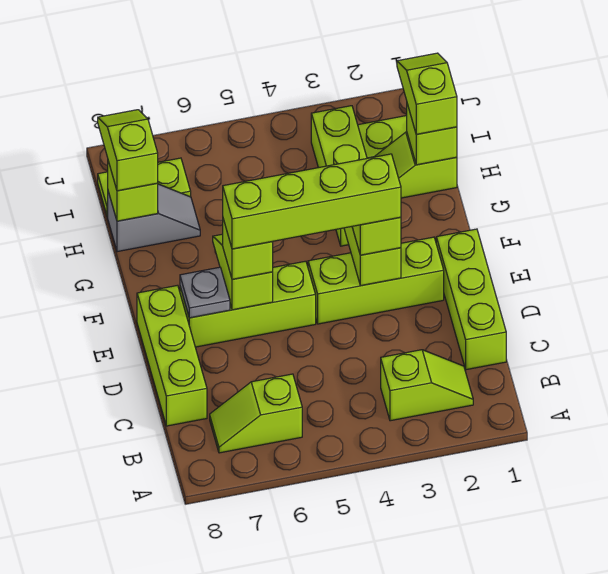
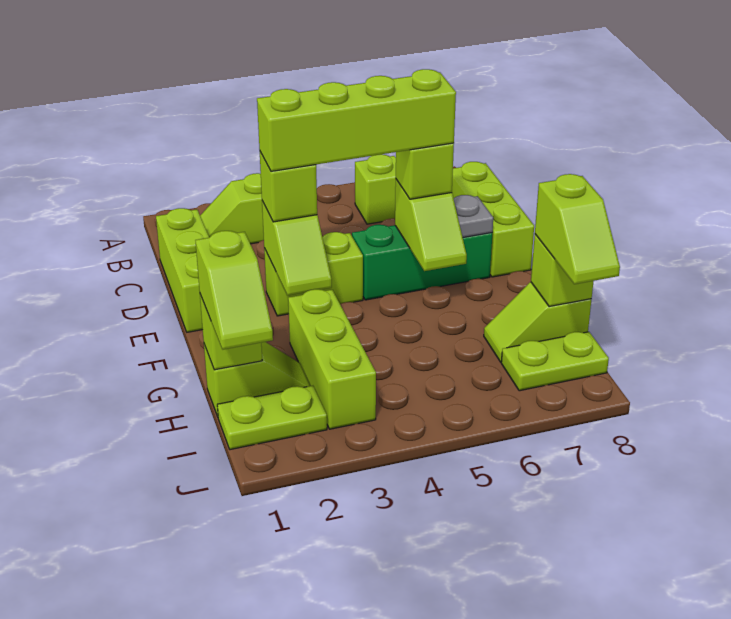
lime brick E2:E4 level 1 -> lime brick E3:E4 level 1
lime brick E5:E7 level 1 -> green brick E5:E7 level 1
grey slope H7:H8 level 1 top 8 -> lime slope H7:H8 level 1 top 8

